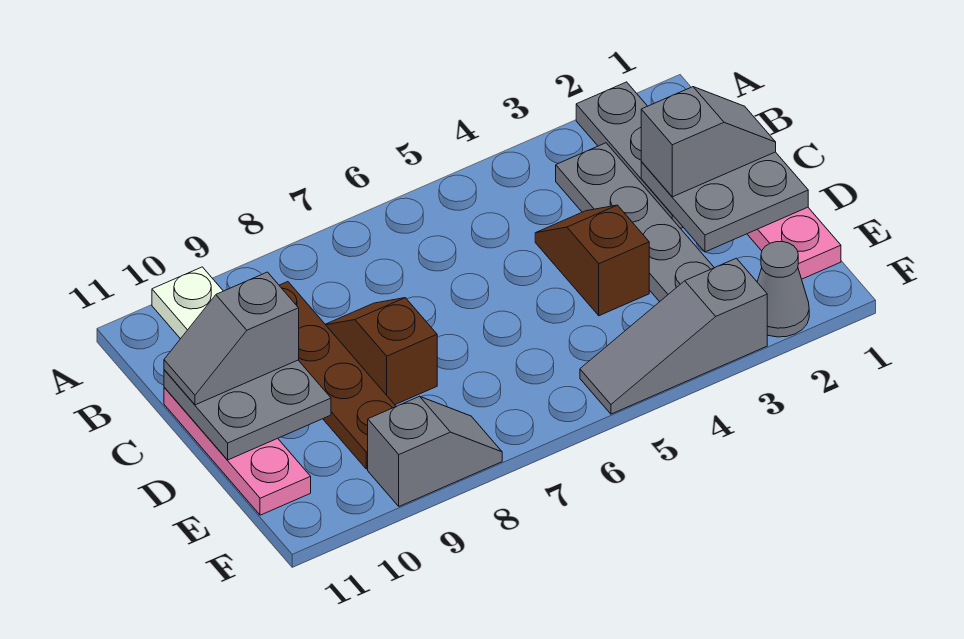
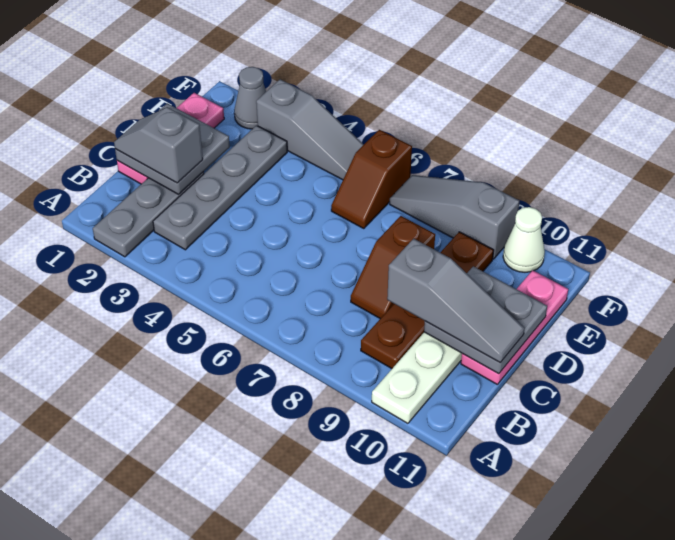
brown slope C4:D4 level 1 top D -> brown slope E6:F6 level 1 top F
grey slope C10:C11 level 3 top 10 -> grey slope C9:C11 level 3 top 9
grey slope F8:F9 level 1 top 9 -> grey slope F7:F9 level 1 top 9
none -> white cone F10 level 1

